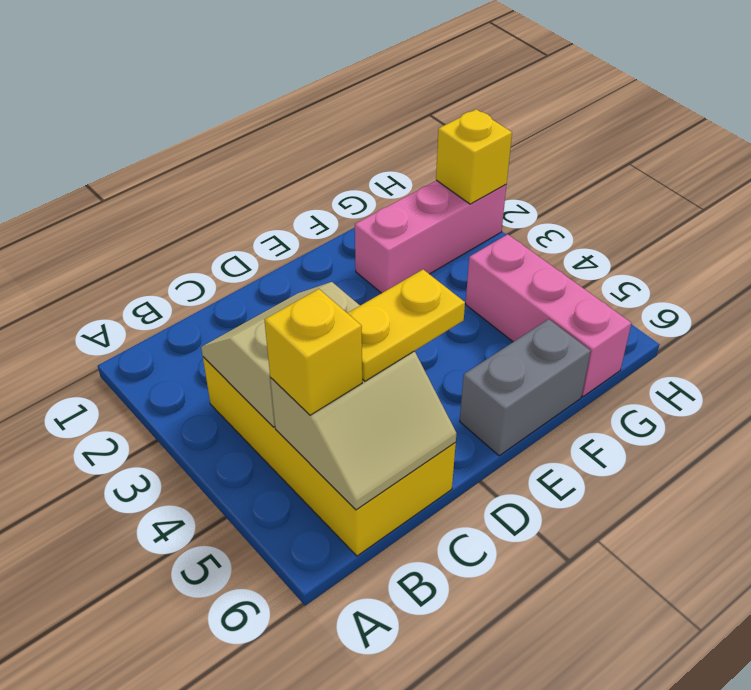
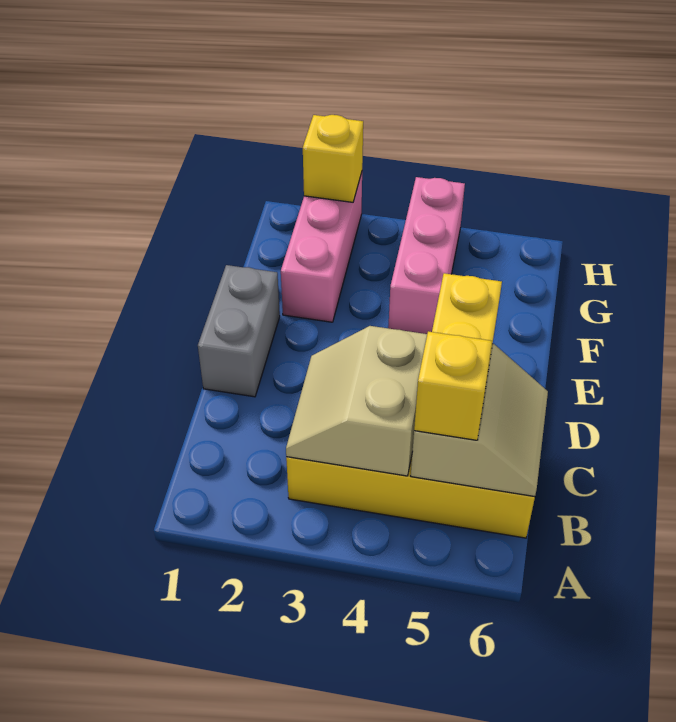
grey brick E6:F6 level 1 -> grey brick D1:E1 level 1
pink brick G4:G6 level 1 -> pink brick F4:H4 level 1

